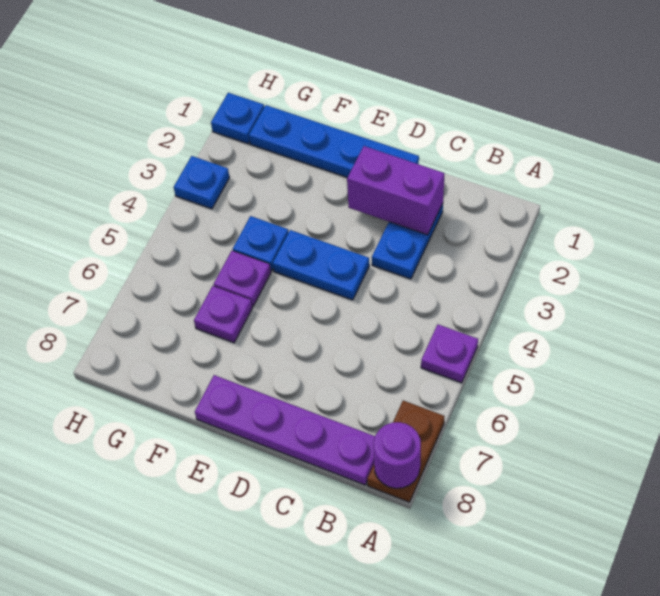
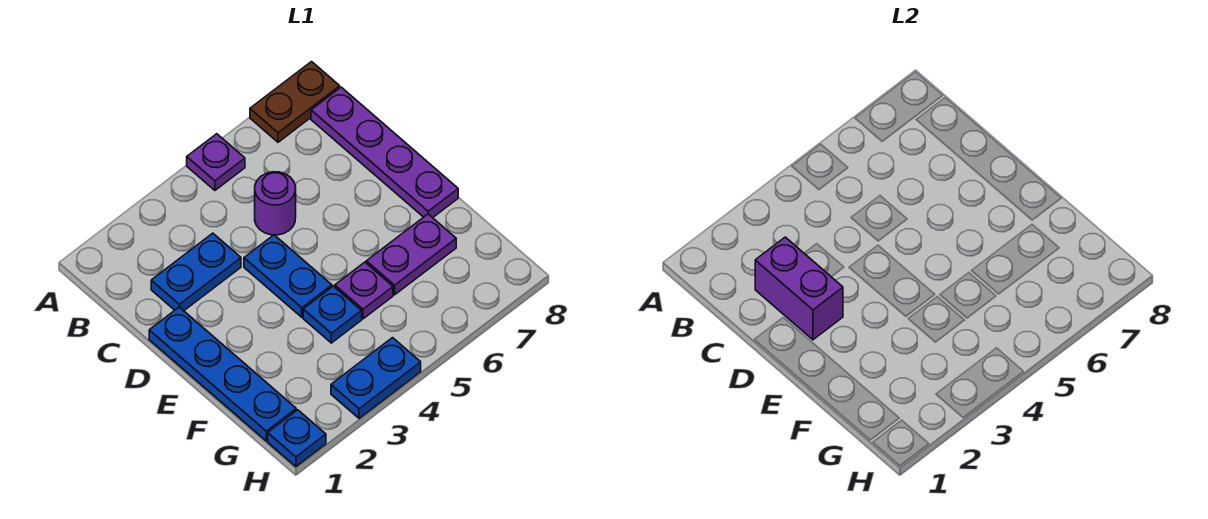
purple round brick A8 level 2 -> purple round brick C5 level 1
purple plate F6 level 1 -> purple plate F6:F7 level 1
blue plate H3 level 1 -> blue plate H3:H4 level 1

